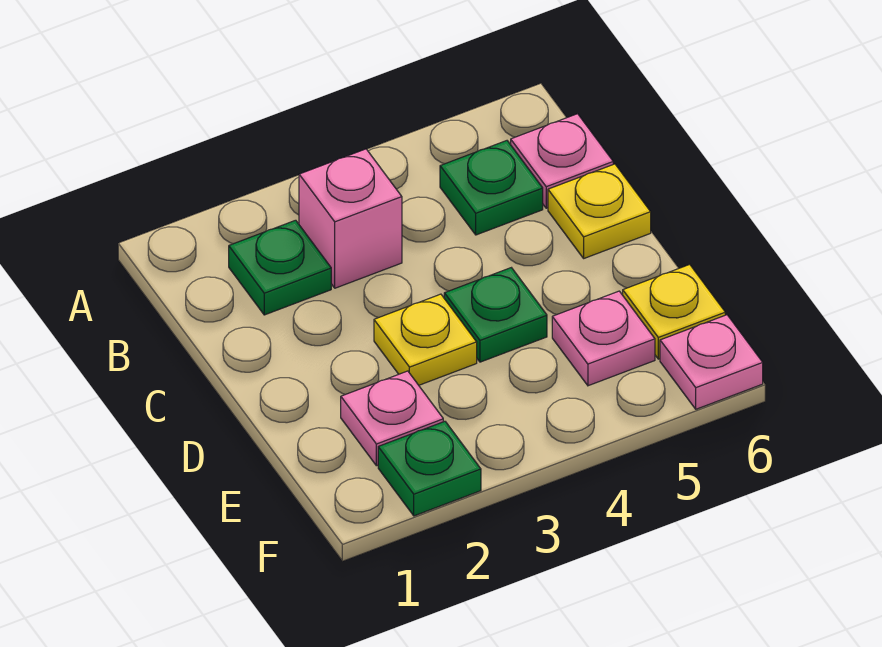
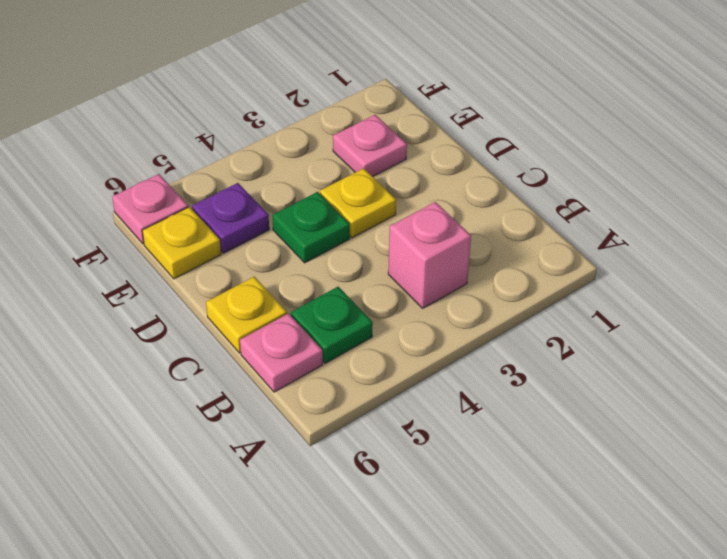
green plate B2 level 1 -> none
pink plate E5 level 1 -> purple plate E5 level 1
green plate F2 level 1 -> none

